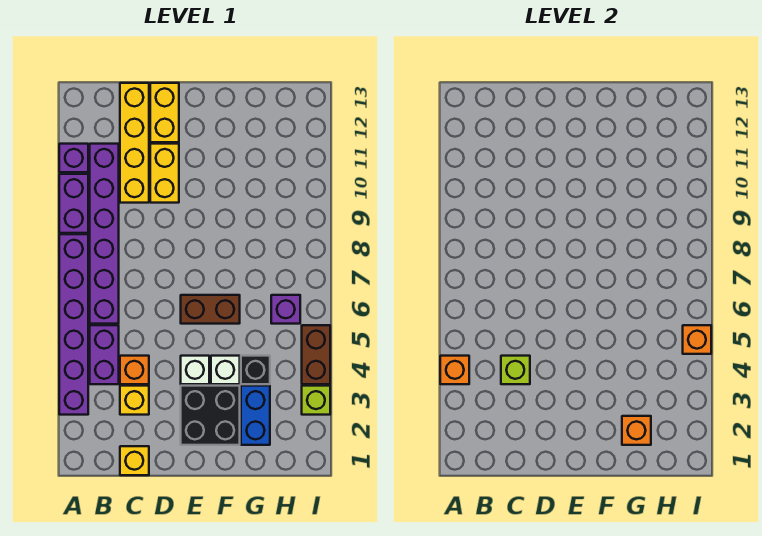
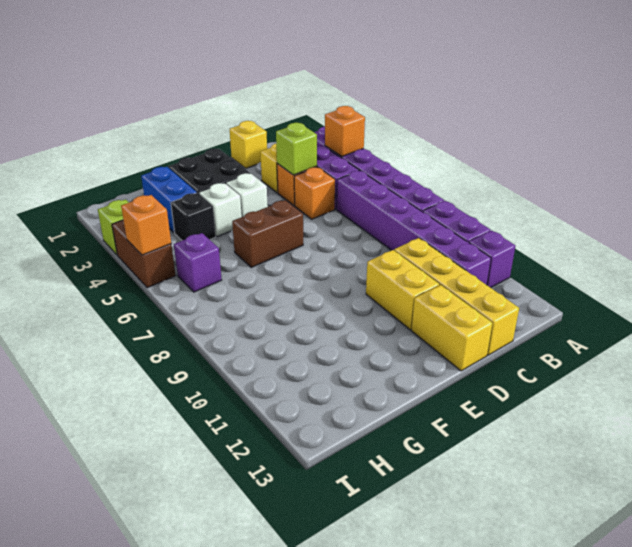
orange brick G2 level 2 -> orange brick C5 level 1

